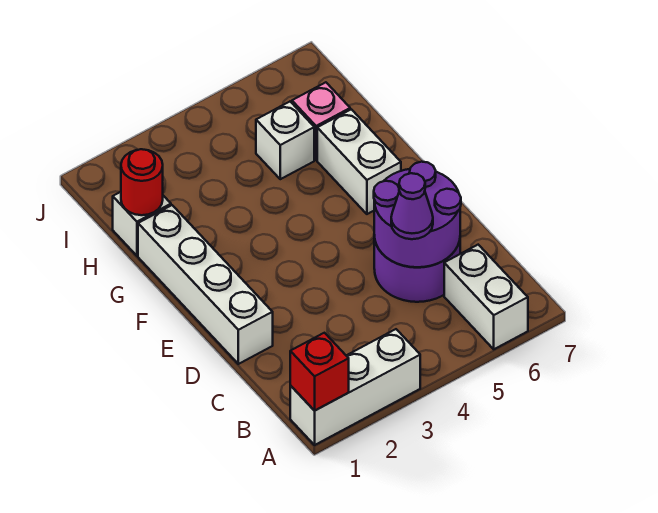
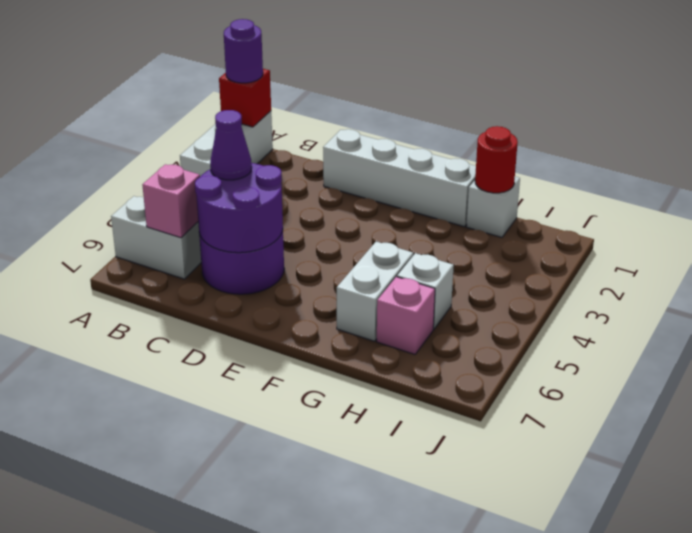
none -> purple round brick A1 level 3
none -> pink brick B6 level 2
white brick F6:G6 level 1 -> white brick G5:G6 level 1

